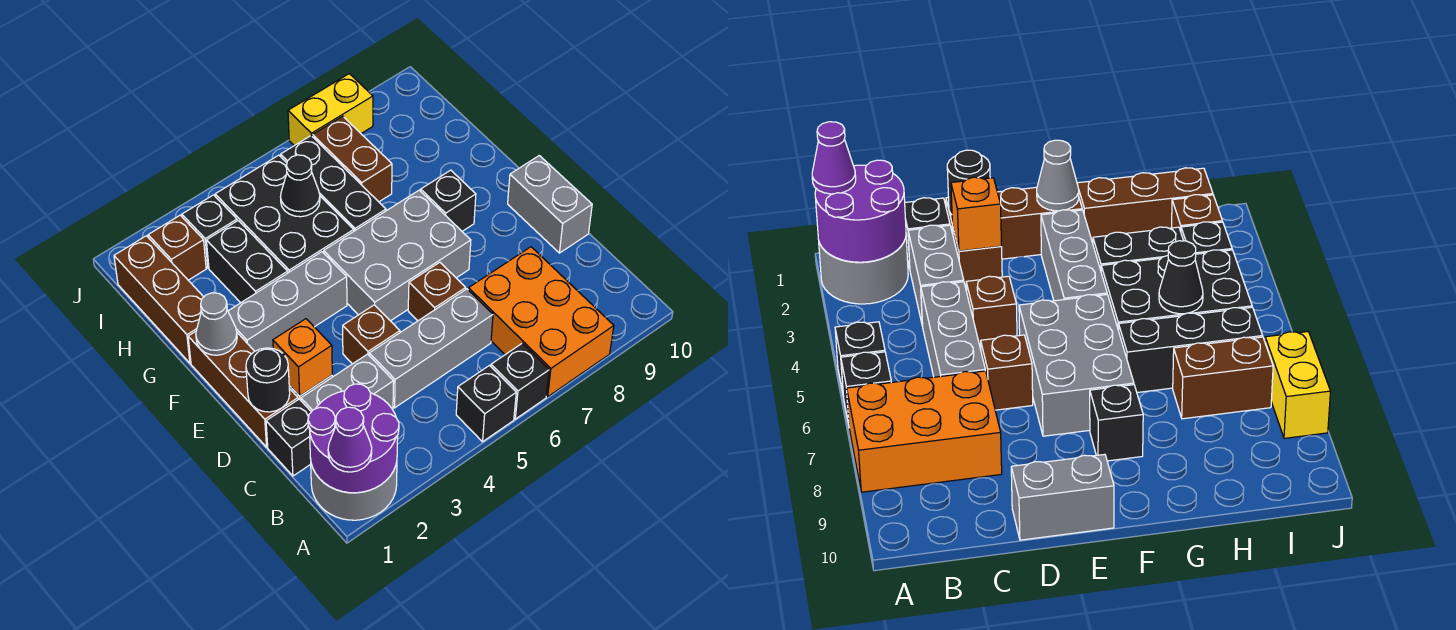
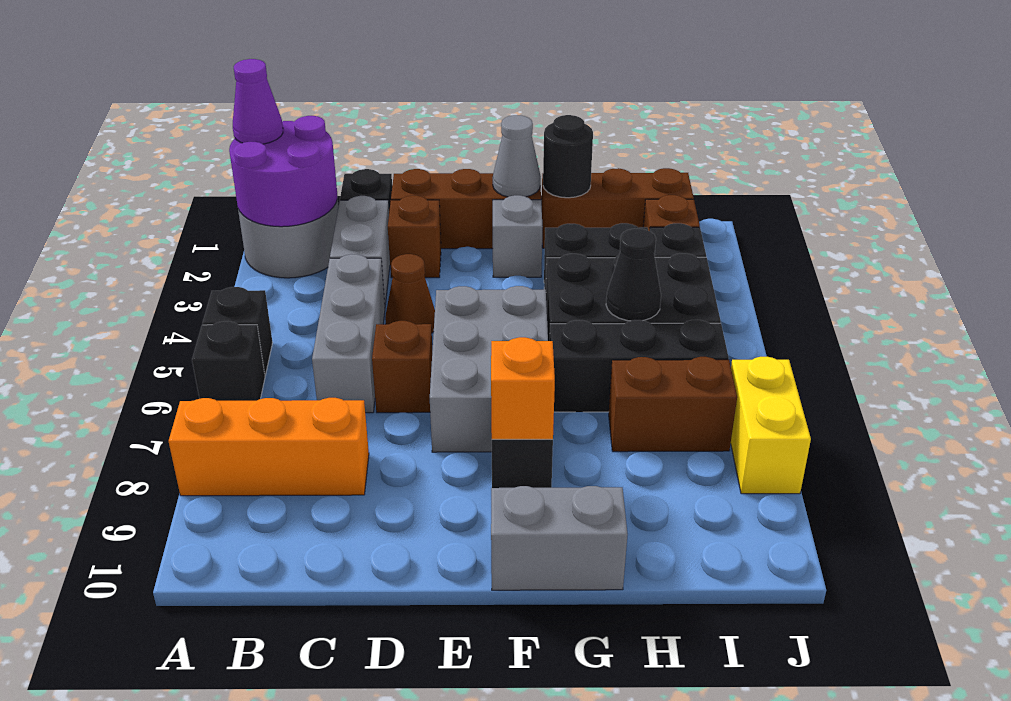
orange brick A7:C8 level 1 -> orange brick A8:C8 level 1
black round brick D1 level 2 -> black round brick G1 level 2
orange brick D2 level 2 -> orange brick F8 level 2
brown brick D4 level 1 -> brown cone D4 level 1
grey brick D10:E10 level 1 -> grey brick F10:G10 level 1
grey brick F2:F4 level 1 -> grey brick F2 level 1

